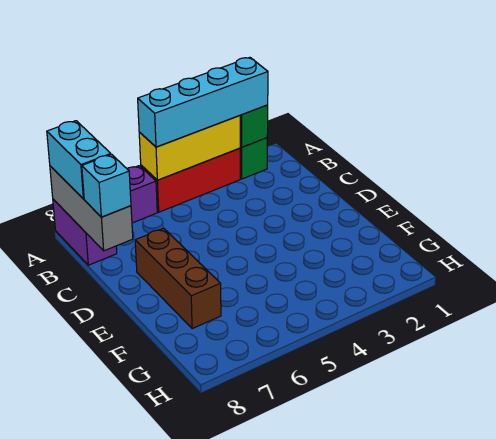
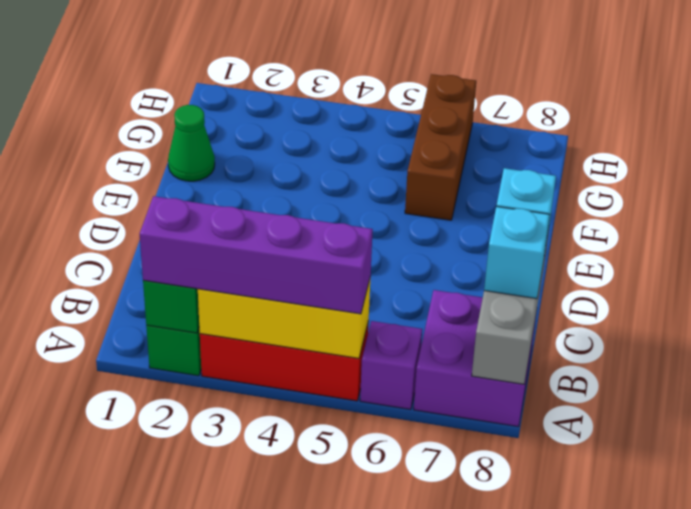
cyan brick A2:A5 level 3 -> purple brick A2:A5 level 3
purple brick A8:B8 level 1 -> purple brick A7:B8 level 1
cyan brick A8:B8 level 3 -> cyan brick B8 level 3
brown brick D7:F7 level 1 -> brown brick F6:H6 level 1
none -> green cone F1 level 1

